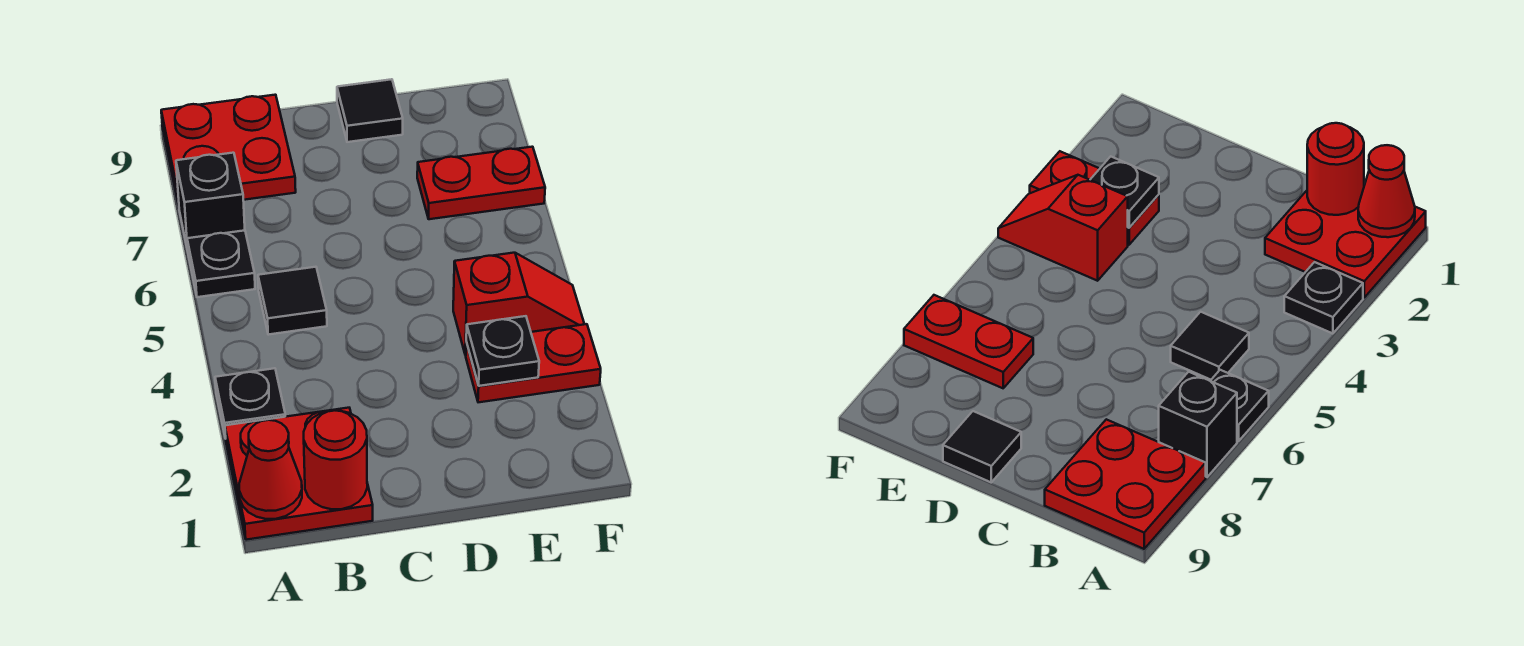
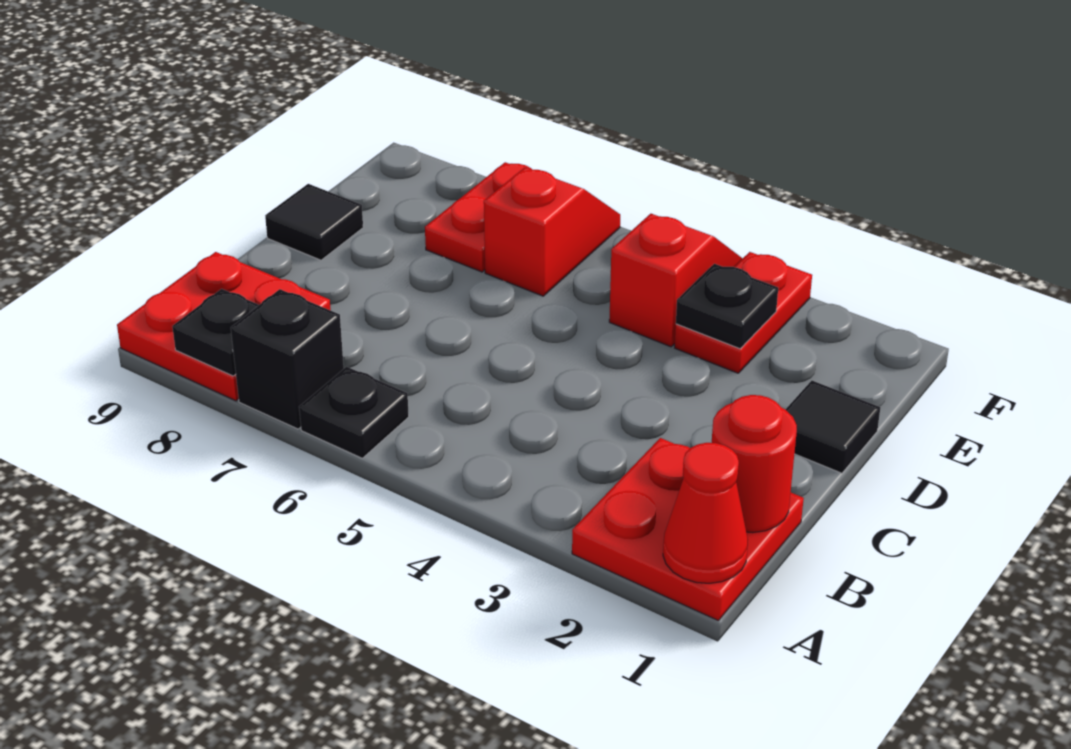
black plate A3 level 1 -> black plate A8 level 2
black tile B5 level 1 -> black tile D1 level 1
none -> red slope E6:F6 level 1 top E

